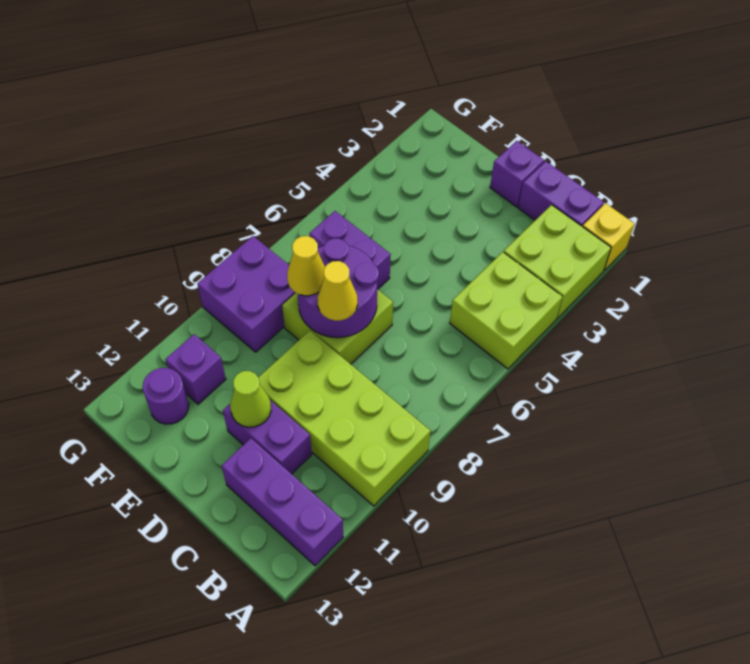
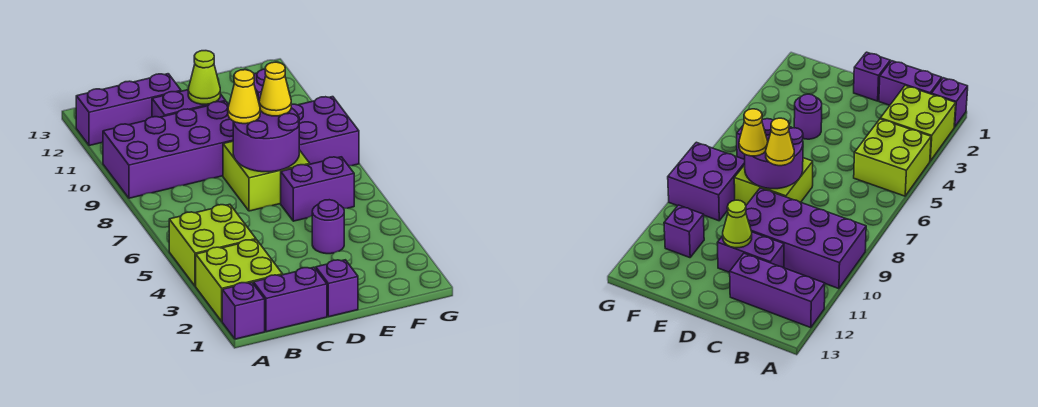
yellow brick A1 level 1 -> purple brick A1 level 1
lime brick A9:D10 level 1 -> purple brick A9:D10 level 1
purple round brick F12 level 1 -> purple round brick E4 level 1

